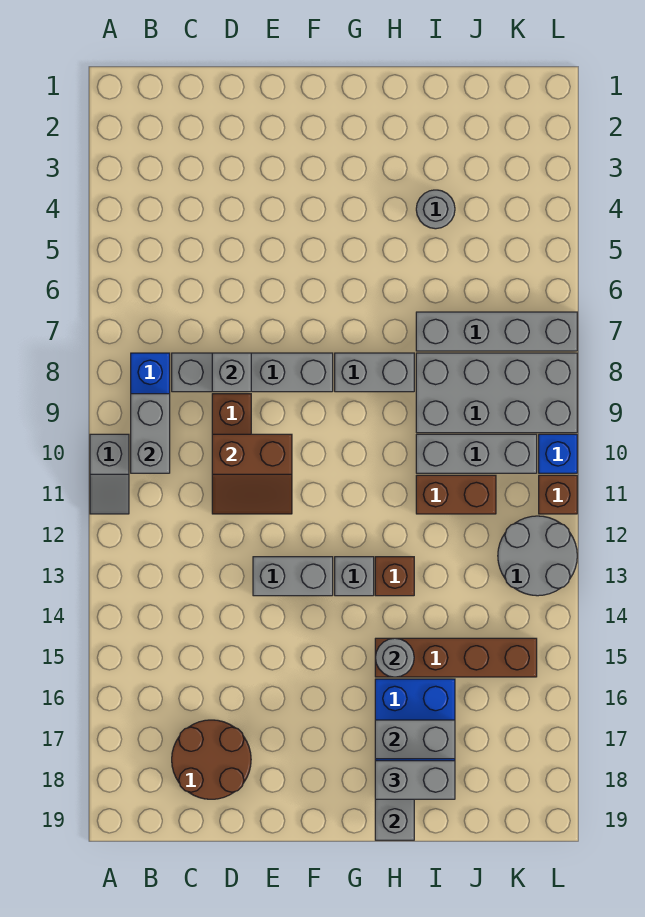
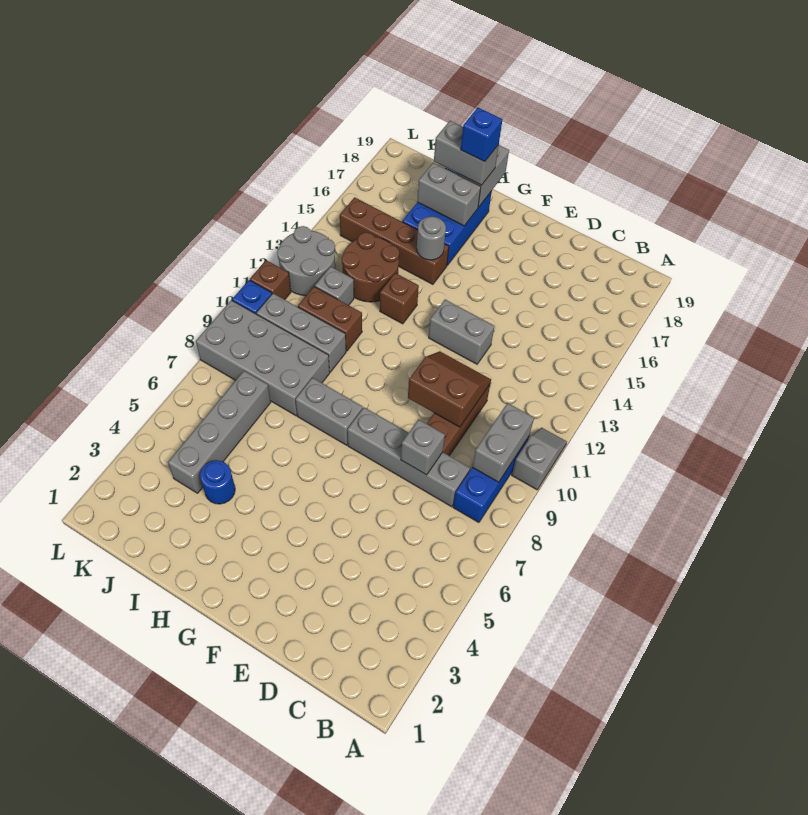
brown round brick C17:D18 level 1 -> brown round brick I13:J14 level 1
grey brick G13 level 1 -> grey brick J12 level 1
none -> blue brick H18 level 4
grey round brick I4 level 1 -> blue round brick I4 level 1
grey brick I7:L7 level 1 -> grey brick J4:J7 level 1

